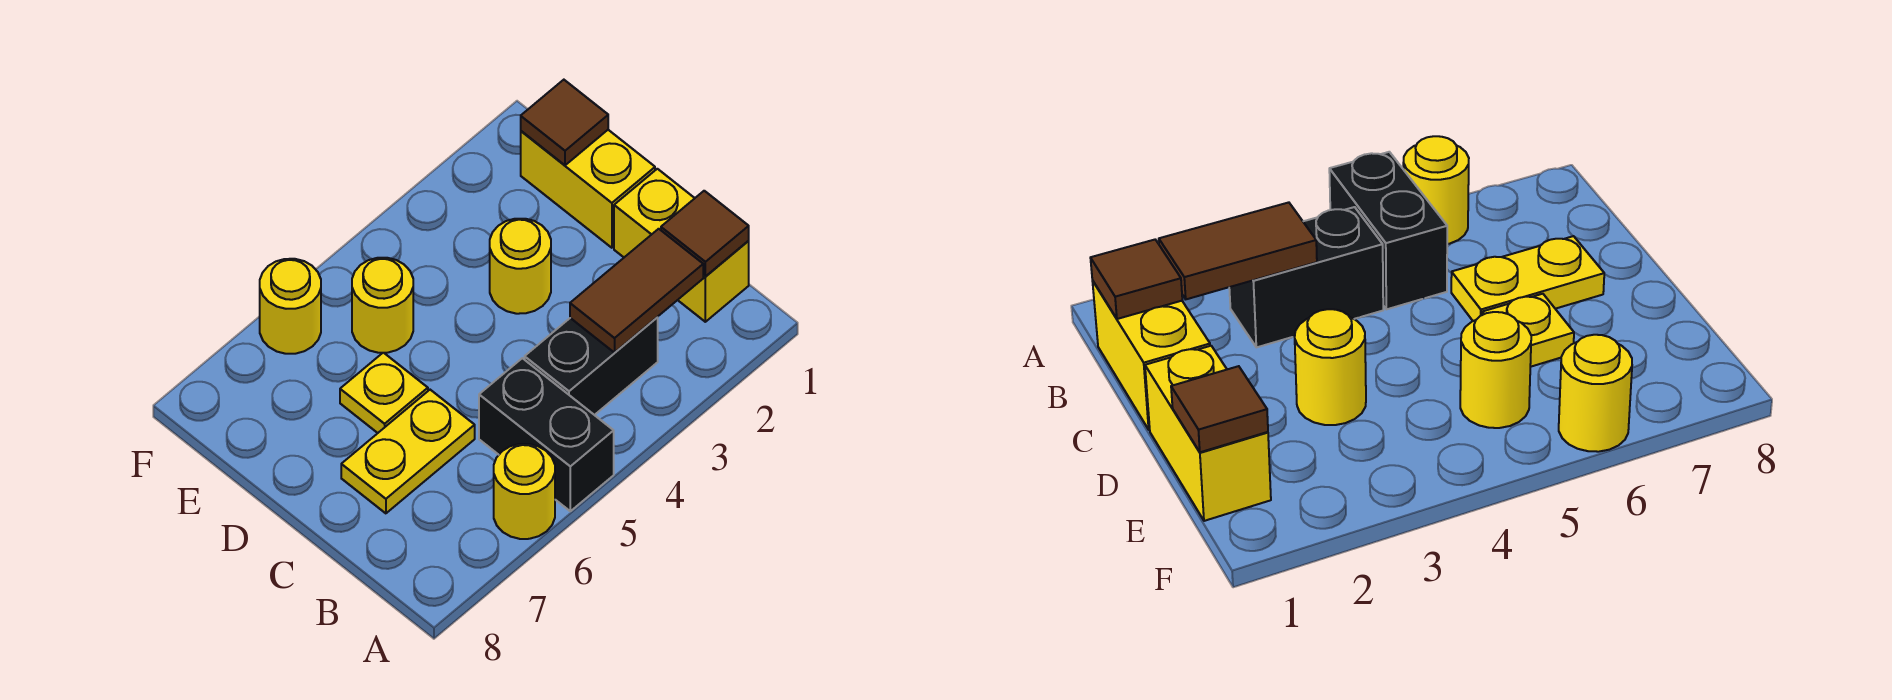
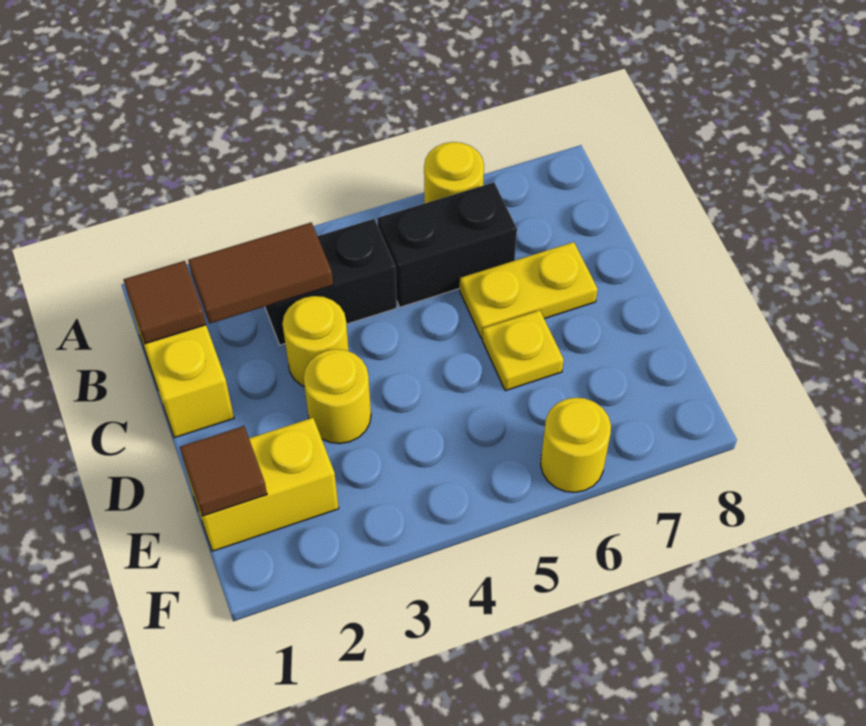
black brick A5:B5 level 1 -> black brick B5:B6 level 1
yellow brick D1:E1 level 1 -> yellow brick E1:E2 level 1
yellow round brick E5 level 1 -> yellow round brick C3 level 1

